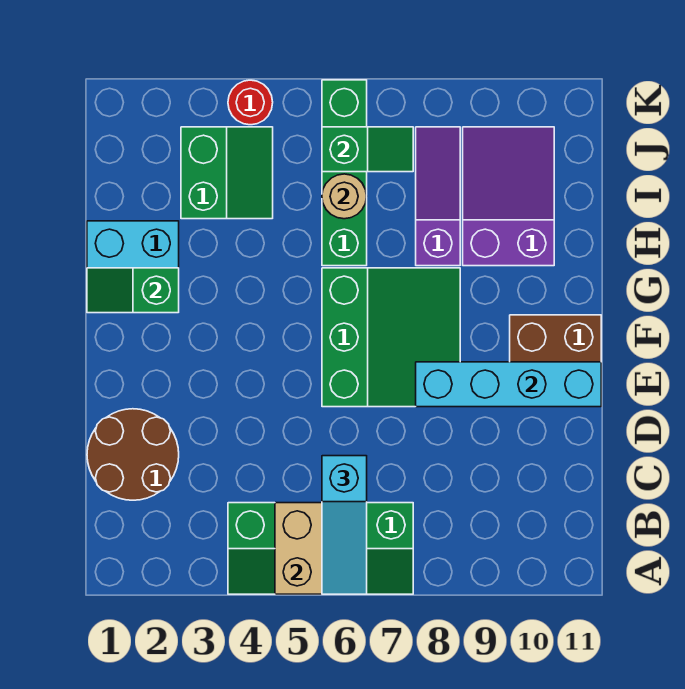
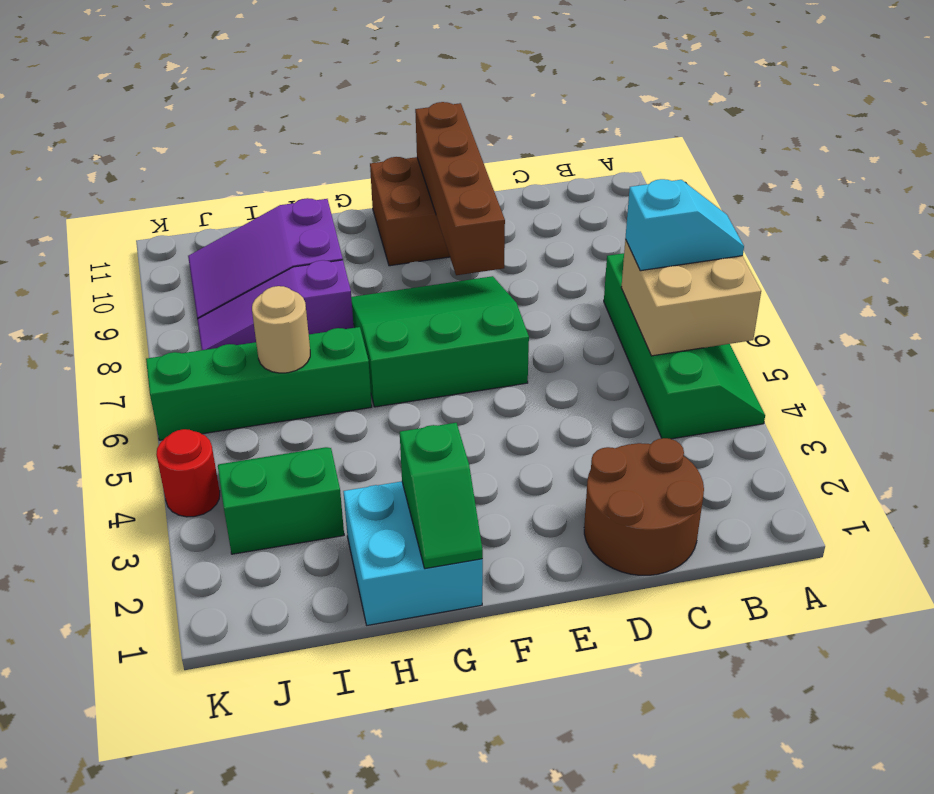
cyan slope A6:C6 level 3 top C -> cyan slope A6:B6 level 3 top B
cyan brick E8:E11 level 2 -> brown brick E8:E11 level 2
green slope J6:J7 level 2 top 6 -> none

